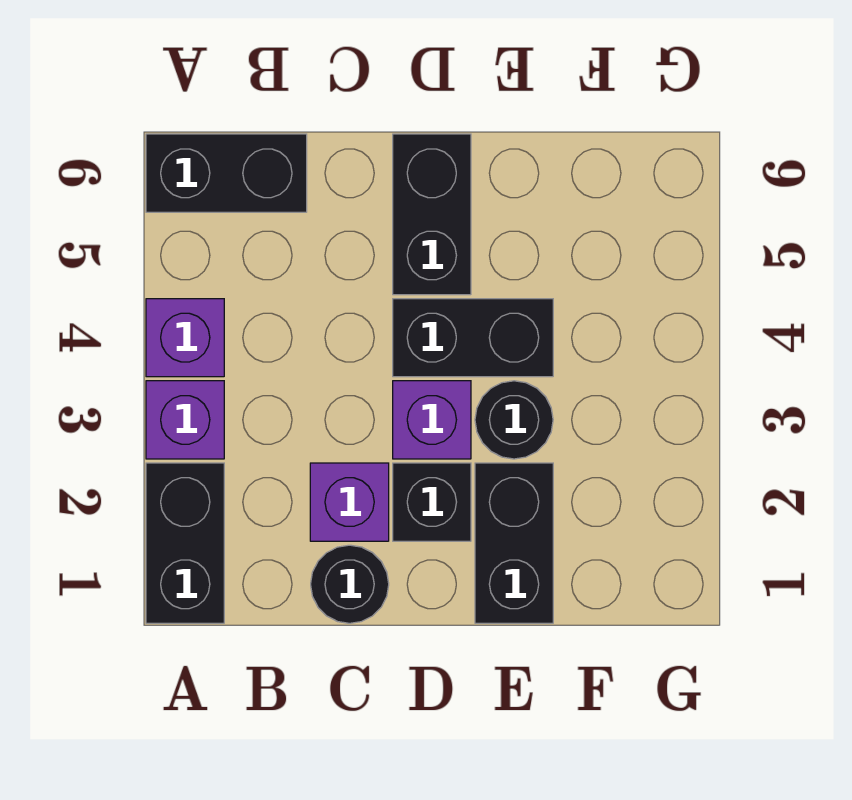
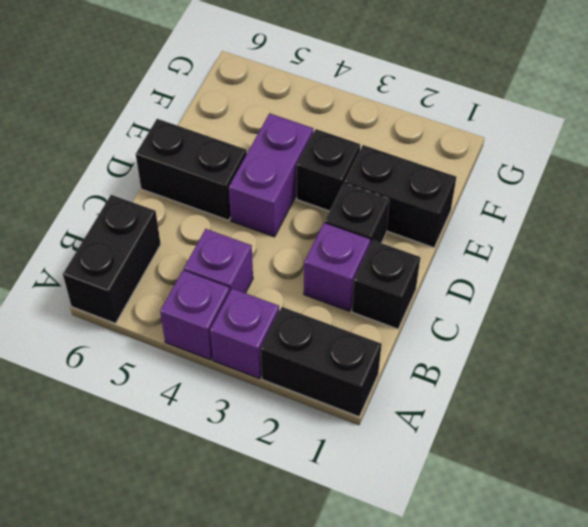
black round brick C1 level 1 -> black brick C1 level 1
purple brick D3 level 1 -> purple brick B4 level 1
black brick D4:E4 level 1 -> purple brick D4:E4 level 1
black round brick E3 level 1 -> black brick E3 level 1

